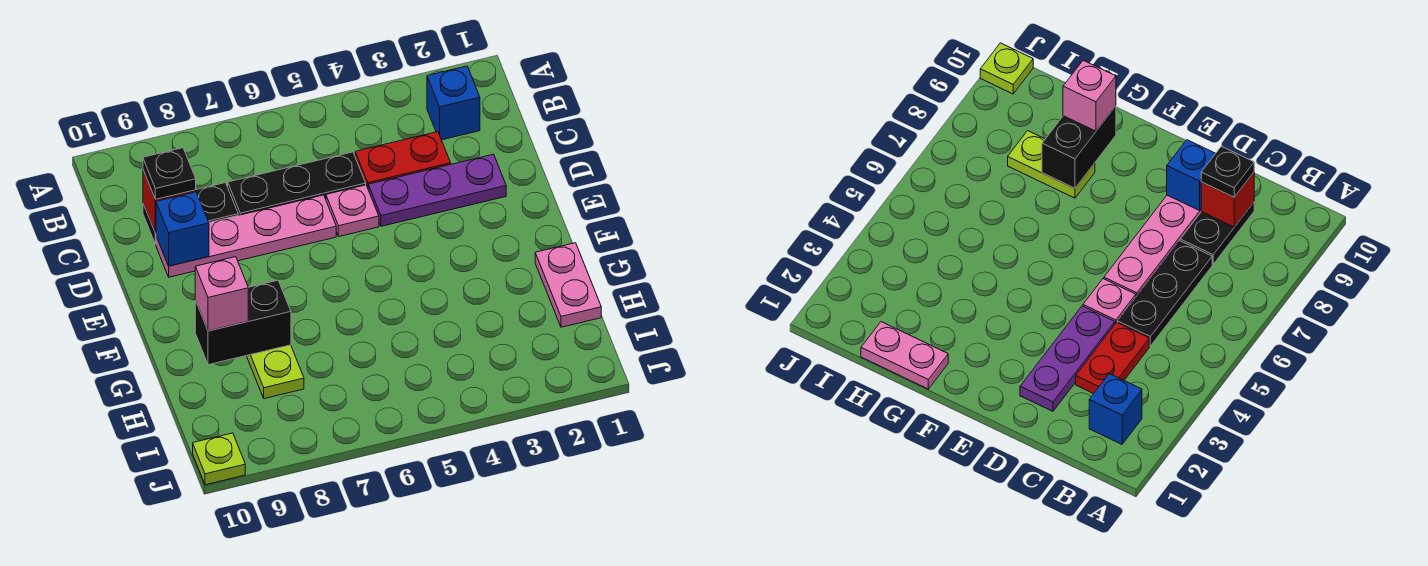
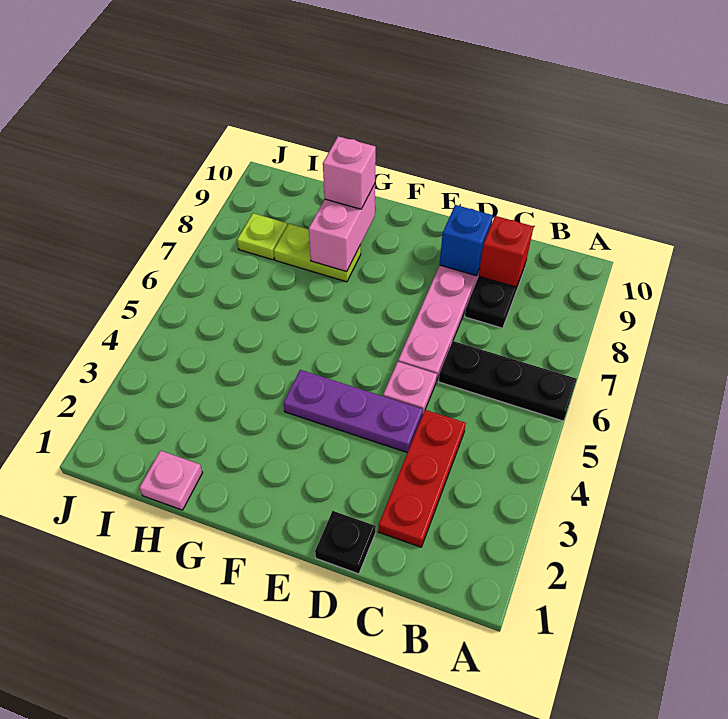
blue brick B2 level 1 -> none
red plate C3:C4 level 1 -> red plate C2:C4 level 1
black plate C5:C7 level 1 -> black plate A6:C6 level 1
black plate C9 level 3 -> black plate D1 level 1
purple plate D2:D4 level 1 -> purple plate D4:F4 level 1
pink plate G1:H1 level 1 -> pink plate H1 level 1
black brick G8:G9 level 2 -> pink brick G8:G9 level 2
lime plate J10 level 1 -> lime plate I8 level 1

